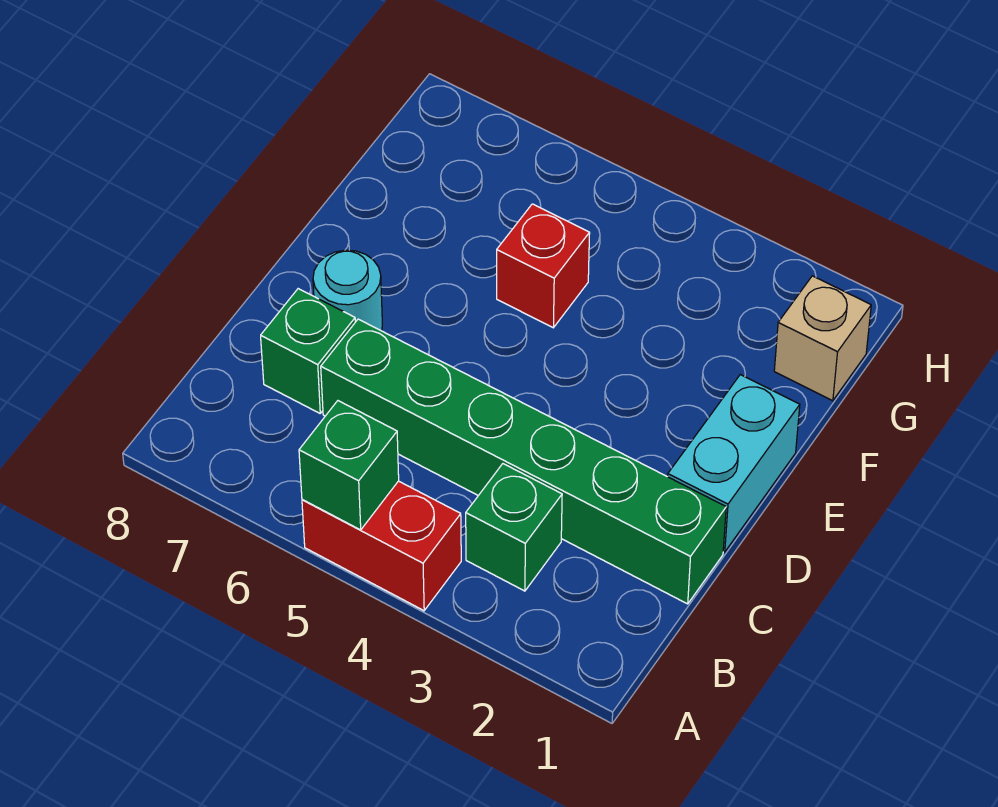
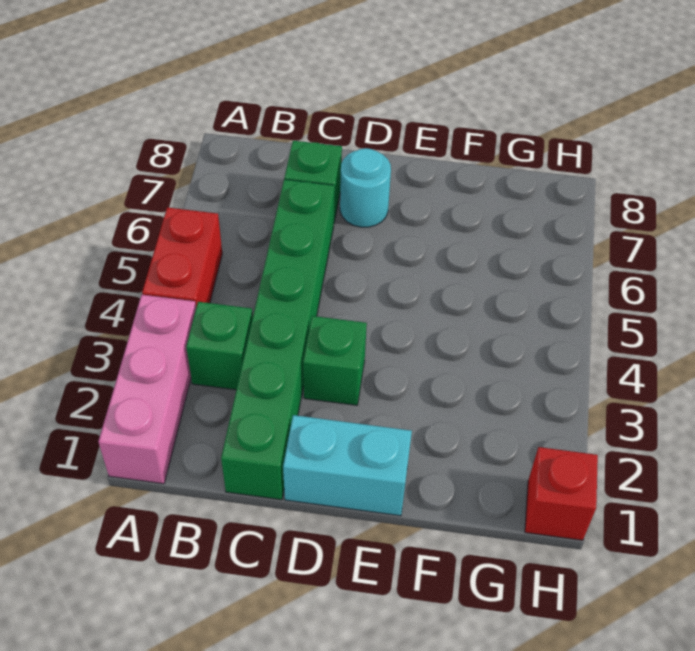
none -> pink brick A1:A3 level 1
green brick A5 level 2 -> green brick D3 level 1
red brick F5 level 1 -> red brick H1 level 1
tan brick G1 level 1 -> none

